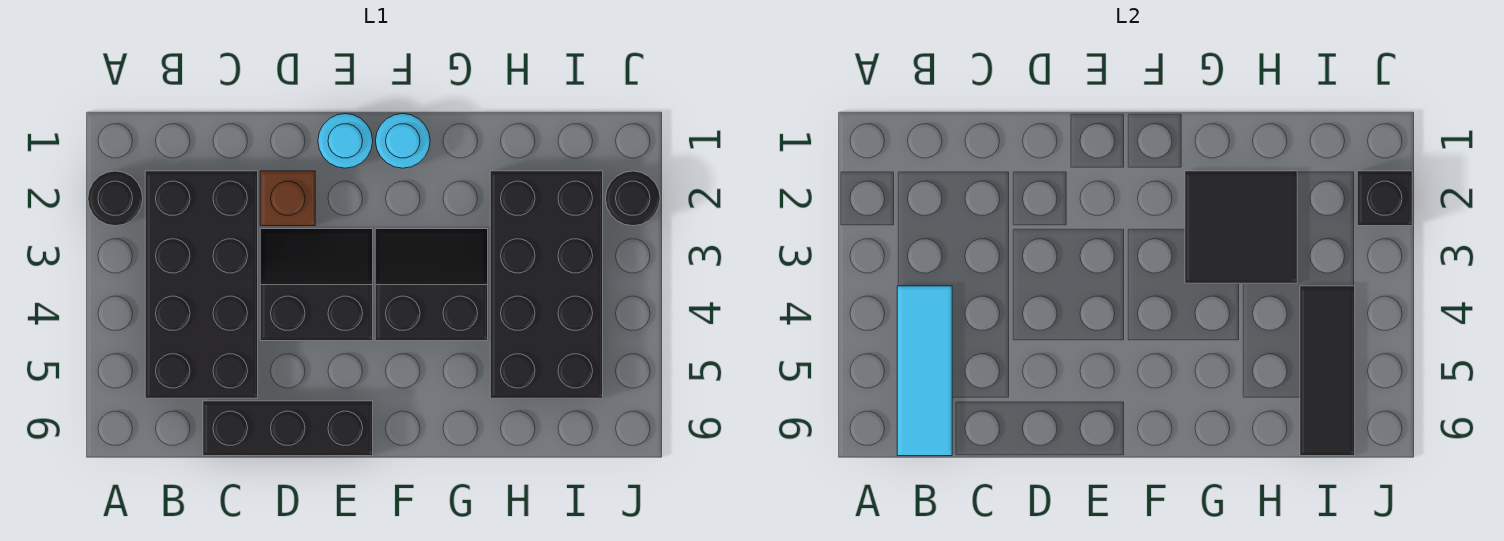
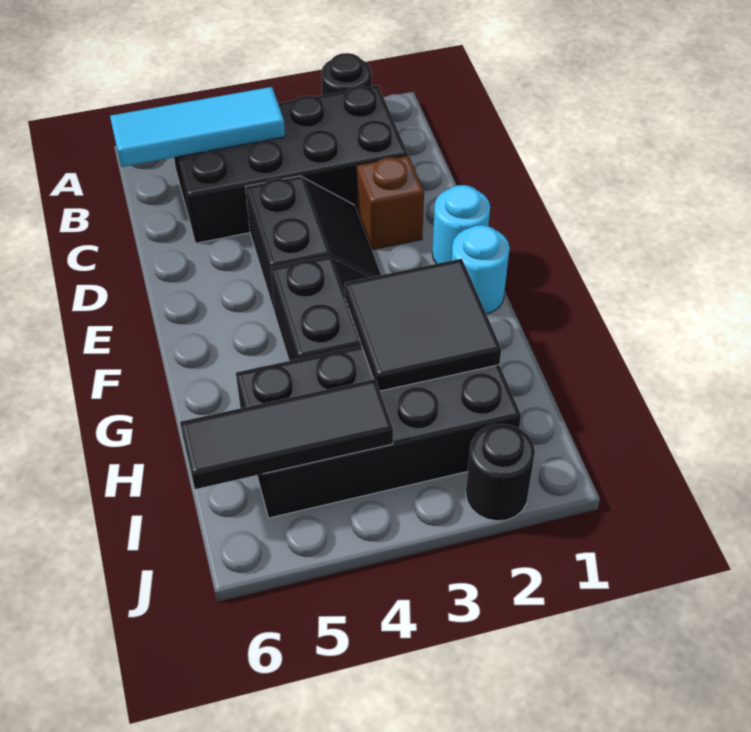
black brick C6:E6 level 1 -> none
black brick J2 level 2 -> none

